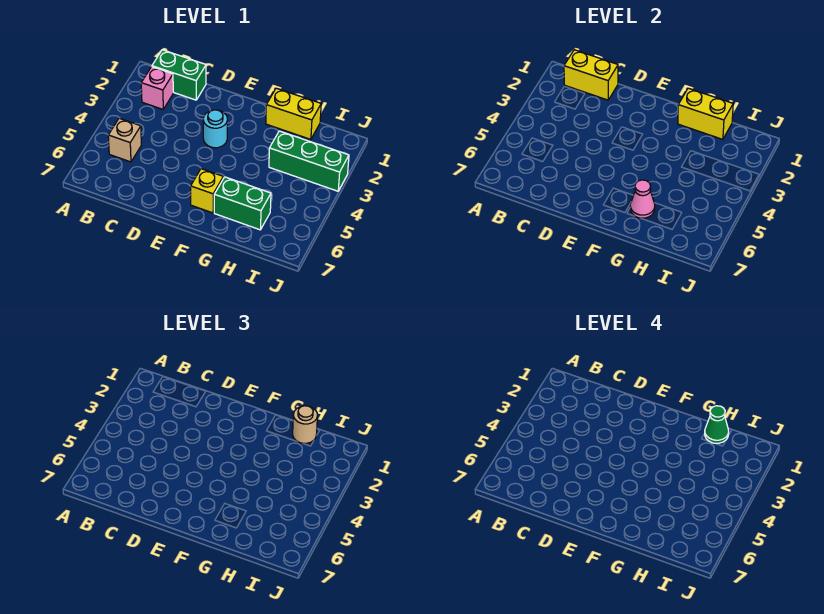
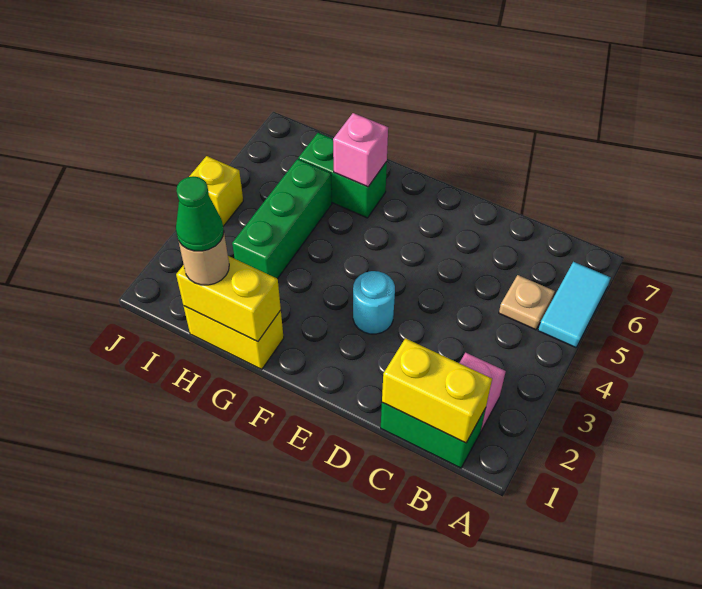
none -> cyan tile A5:A6 level 1
tan brick B5 level 1 -> tan plate B5 level 1
yellow brick F6 level 1 -> yellow brick J4 level 1
pink cone G6 level 2 -> pink brick G6 level 2
green brick H3:J3 level 1 -> green brick H3:H5 level 1

